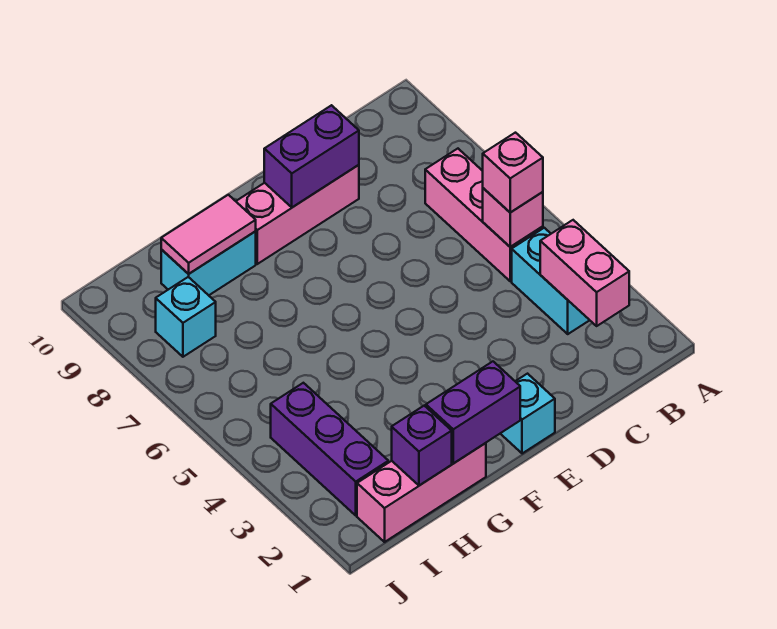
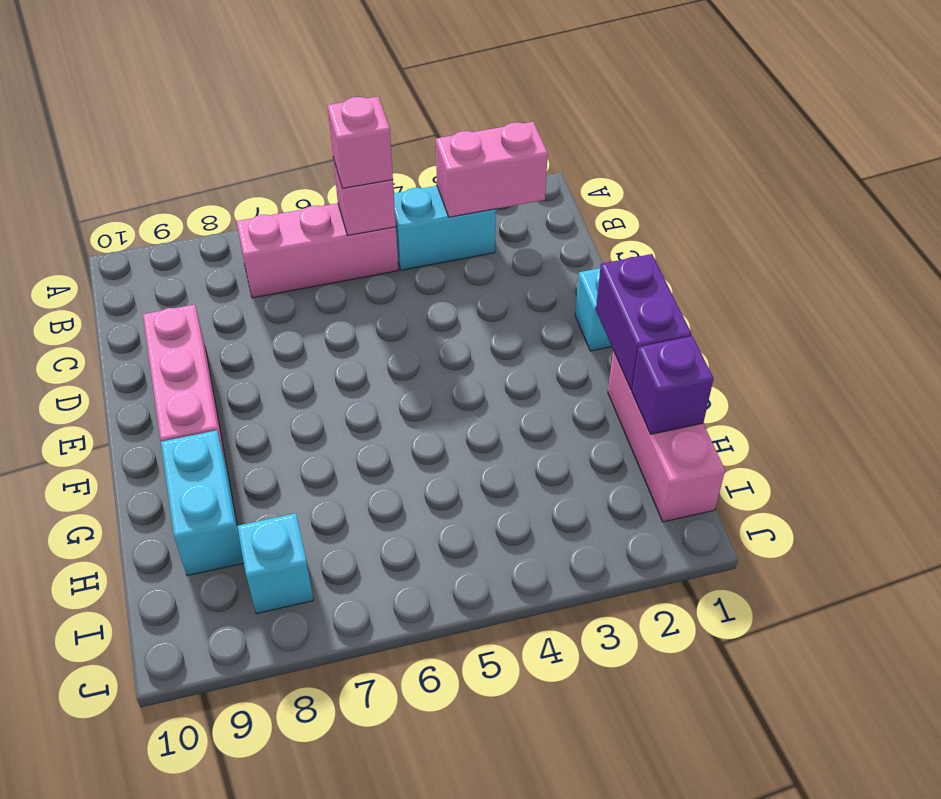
purple brick D9:E9 level 2 -> none
pink tile G9:H9 level 2 -> none
purple brick I2:I4 level 1 -> none

